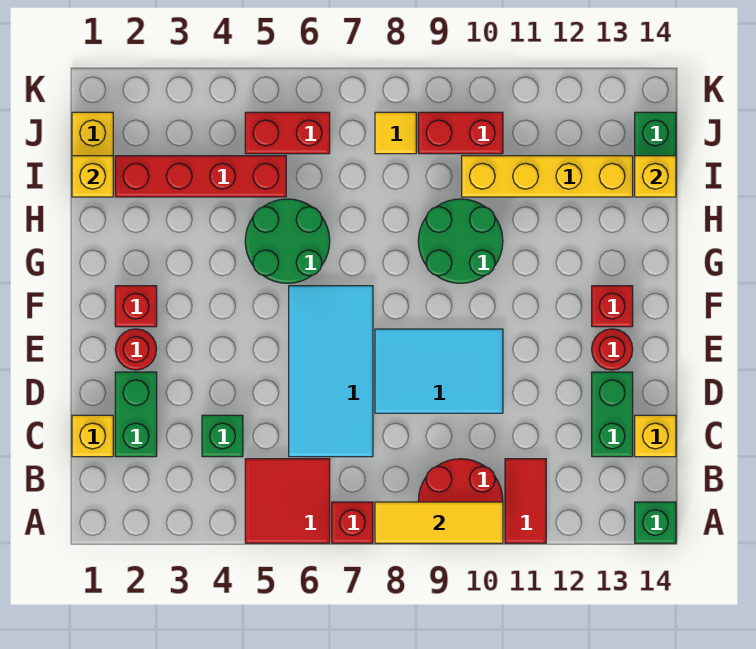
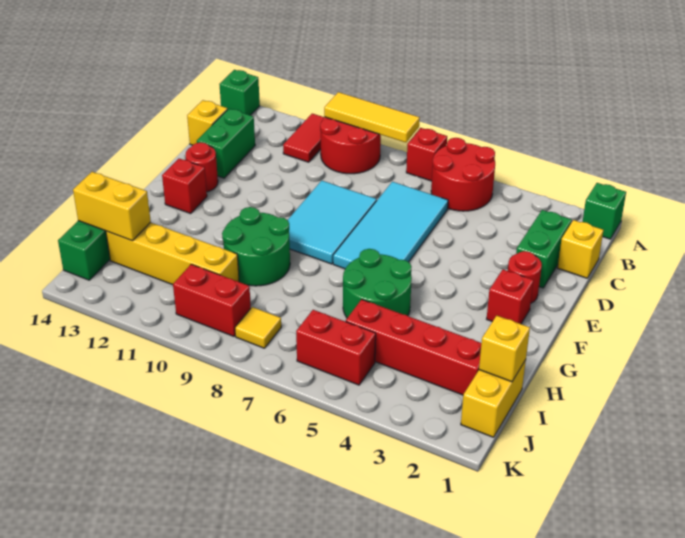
red tile A5:B6 level 1 -> red round brick A5:B6 level 1
green brick C4 level 1 -> green brick A1 level 1
cyan tile D8:E10 level 1 -> cyan tile D8:F9 level 1
yellow brick I14 level 2 -> yellow brick I13:I14 level 2

